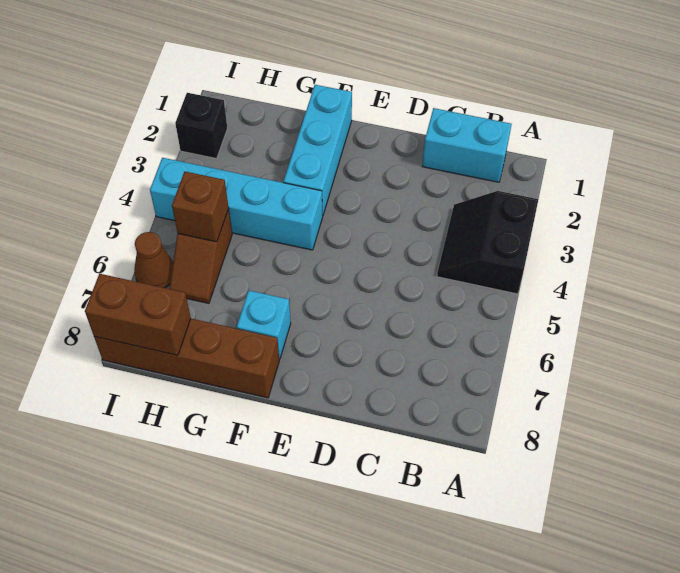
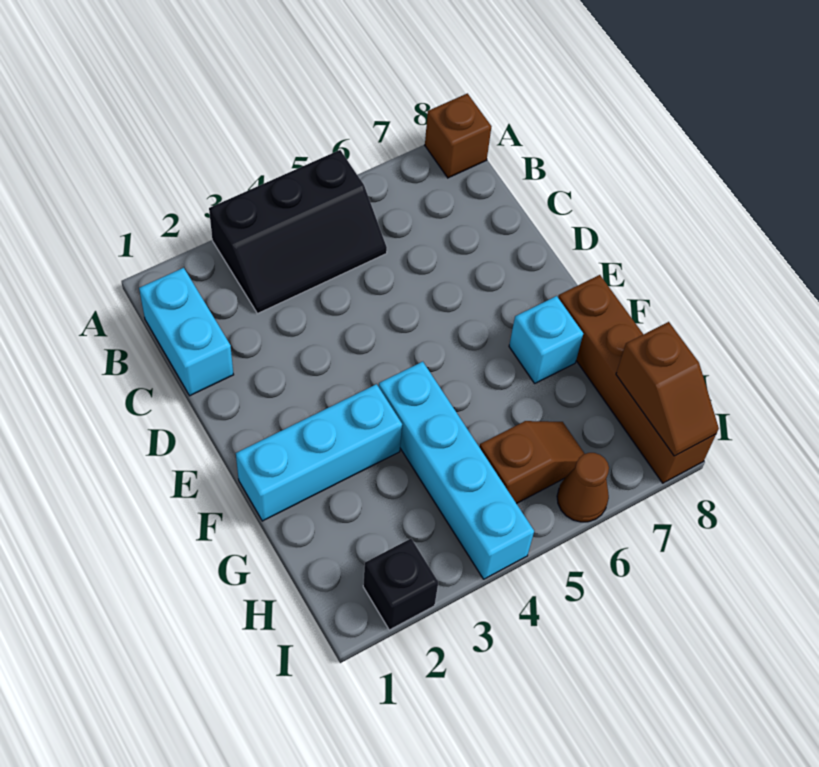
black slope A3:B4 level 1 top A -> black slope A3:B5 level 1 top A
brown brick H5 level 2 -> brown brick A8 level 1
brown brick H8:I8 level 2 -> brown slope H8:I8 level 2 top H

